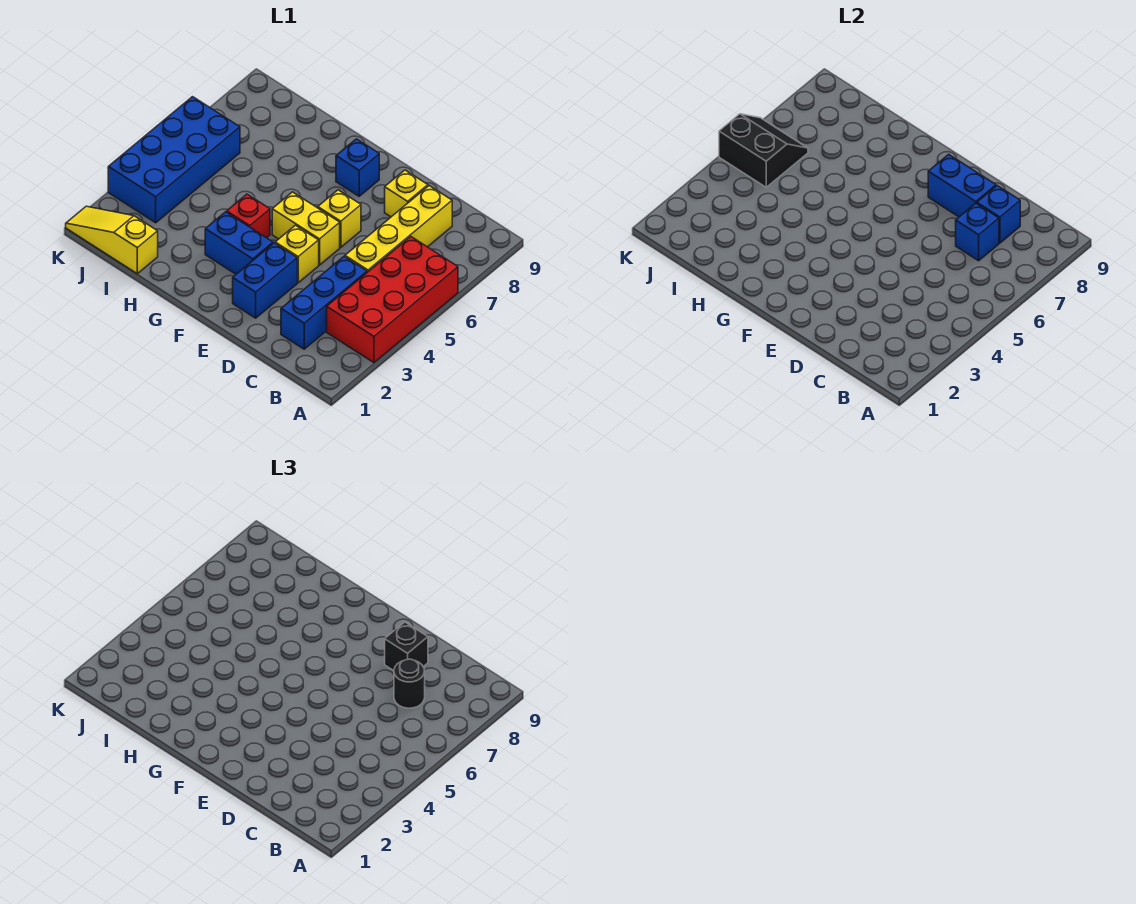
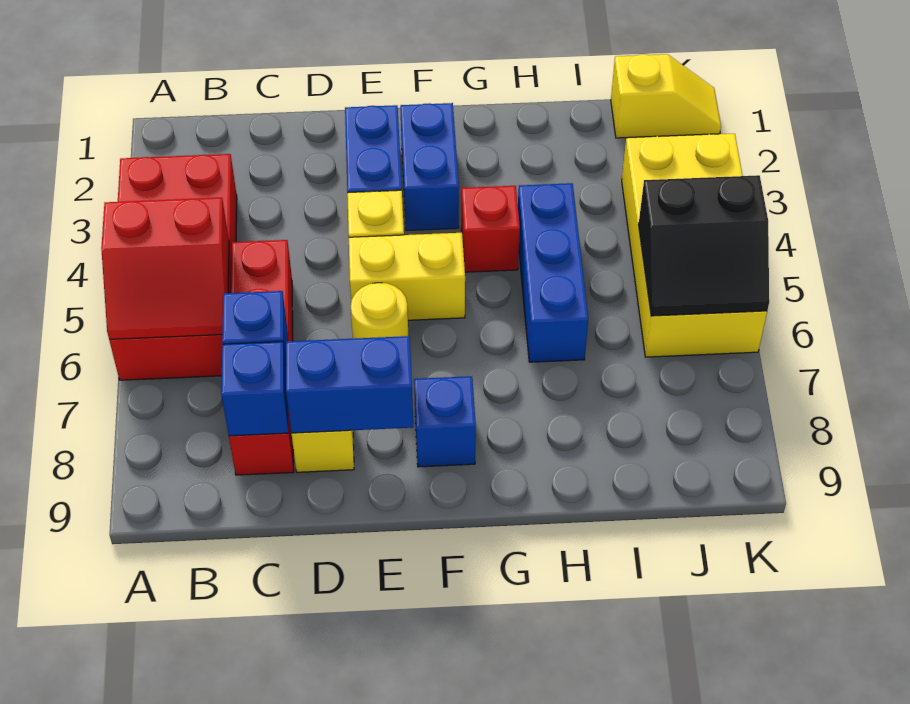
none -> red slope A5:B6 level 2 top 5
blue brick C2:C4 level 1 -> blue brick H4:H6 level 1
yellow brick C5:C8 level 1 -> red brick C5:C8 level 1
black round brick C7 level 3 -> none
black brick D8 level 3 -> none
yellow brick E6 level 1 -> yellow round brick E6 level 1
blue brick F3:G3 level 1 -> blue brick F2:F3 level 1
yellow slope I1:K1 level 1 top I -> yellow slope J1:K1 level 1 top J
blue brick J3:K6 level 1 -> yellow brick J3:K6 level 1

